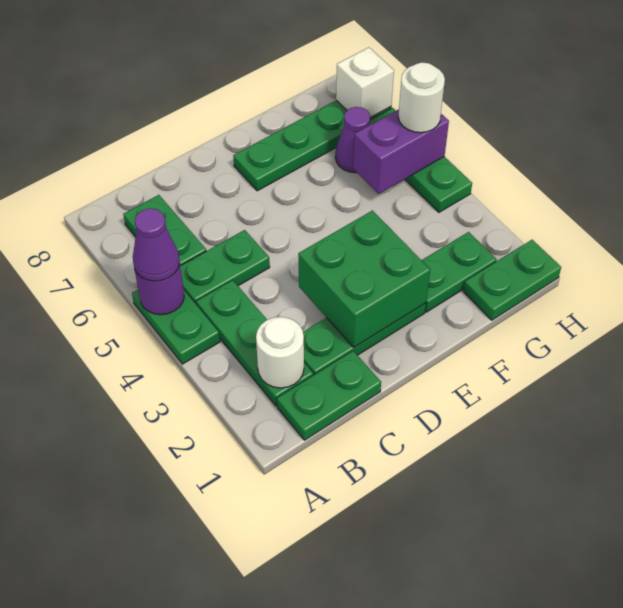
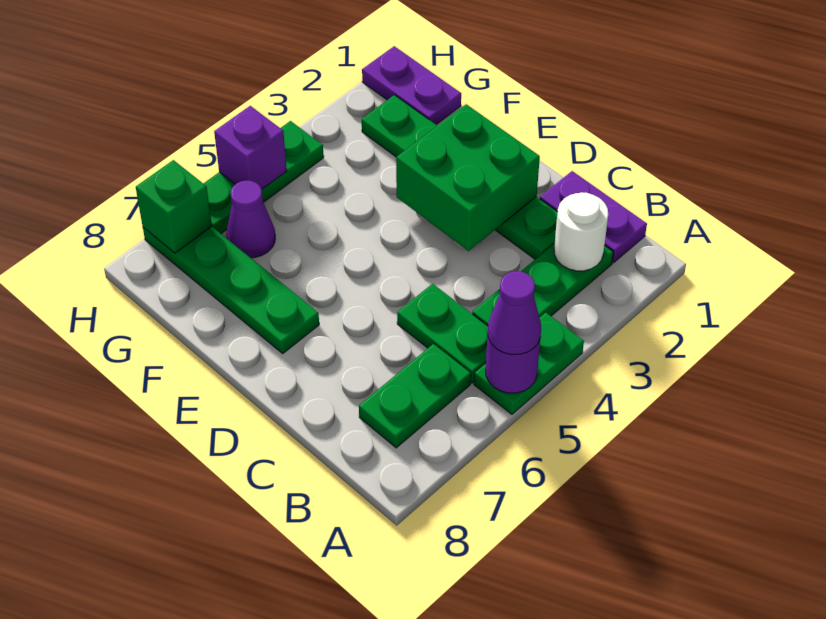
green plate B1:C1 level 1 -> purple plate B1:C1 level 1
green plate G1:H1 level 1 -> purple plate G1:H1 level 1
purple brick G5:H5 level 2 -> purple brick H5 level 2
white round brick H5 level 3 -> none
white brick H7 level 2 -> green brick H7 level 2

